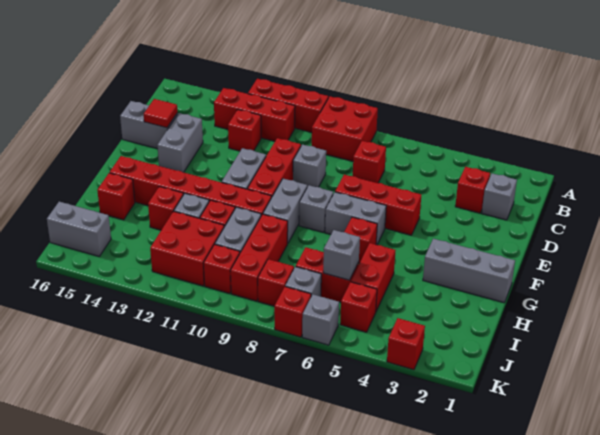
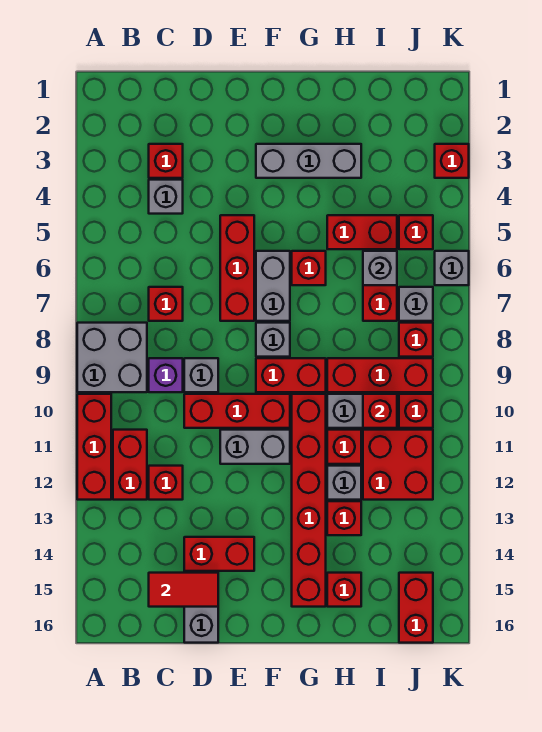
red brick A8:B9 level 1 -> grey brick A8:B9 level 1
red brick B11:B13 level 1 -> red brick B11:B12 level 1
grey brick C2 level 1 -> grey brick C4 level 1
none -> purple brick C9 level 1
grey brick D14:E14 level 1 -> red brick D14:E14 level 1
red tile D15 level 2 -> red tile C15:D15 level 2
grey brick F9:G9 level 1 -> red brick F9:G9 level 1
grey brick G1:G3 level 1 -> grey brick F3:H3 level 1
grey brick J15:J16 level 1 -> red brick J15:J16 level 1
red brick K7 level 1 -> red brick I10 level 2

